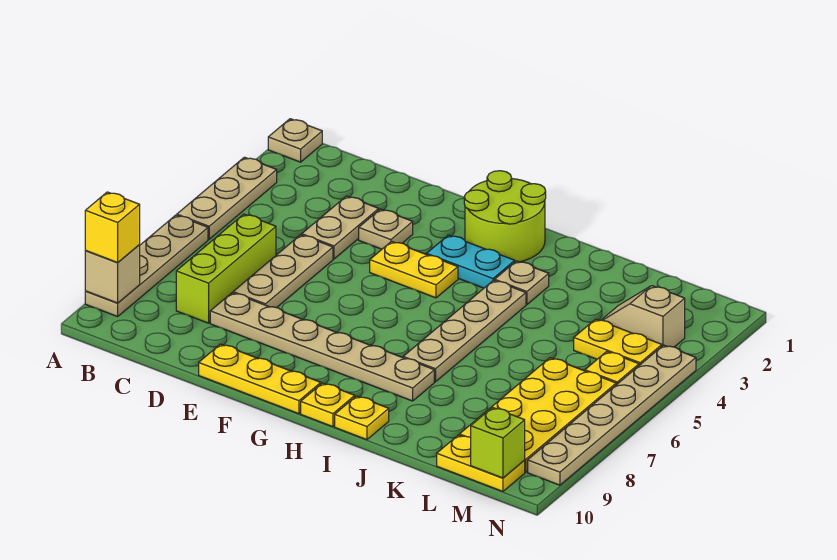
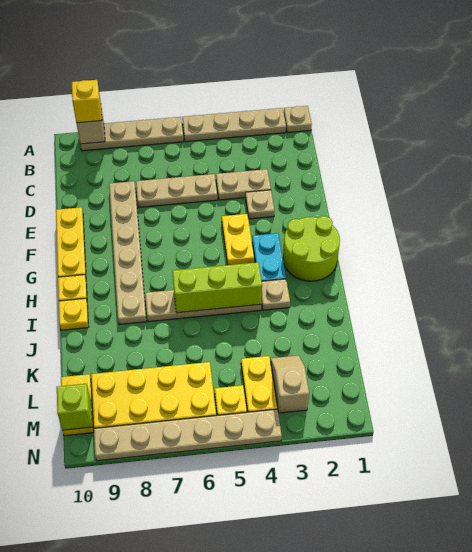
tan plate A3:A5 level 1 -> tan plate A2:A5 level 1
lime brick C6:C8 level 1 -> lime brick I4:I6 level 2

